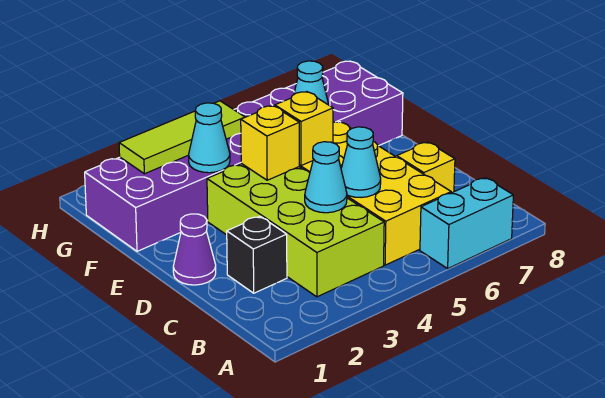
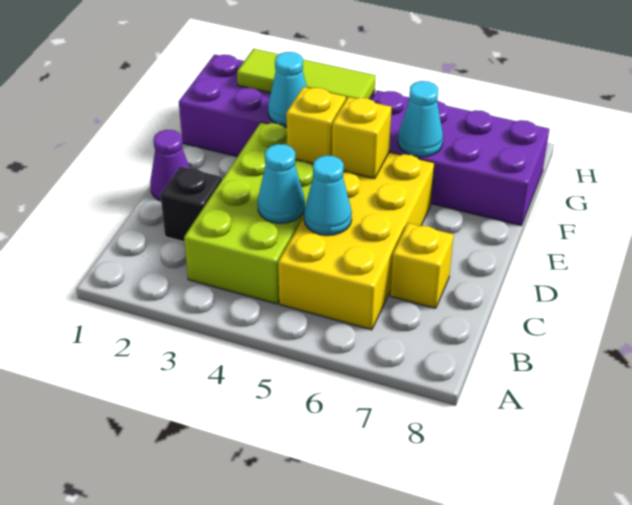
cyan brick A6:A7 level 1 -> none

